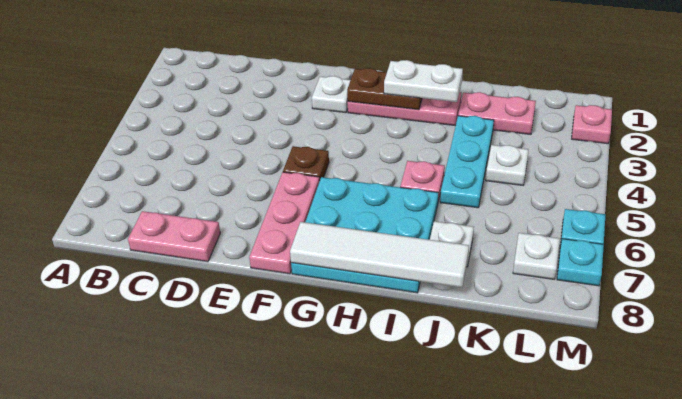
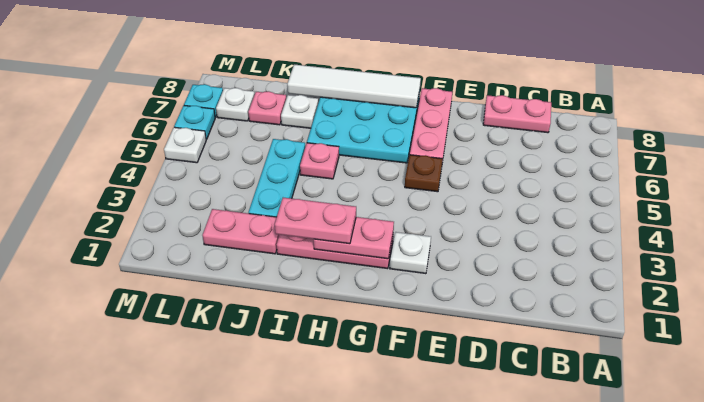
brown plate G2:H2 level 2 -> pink plate G2:H2 level 2
white plate H2:I2 level 3 -> pink plate H2:I2 level 3
white plate K4 level 1 -> white plate M5 level 1
pink plate M2 level 1 -> pink plate K7 level 1

